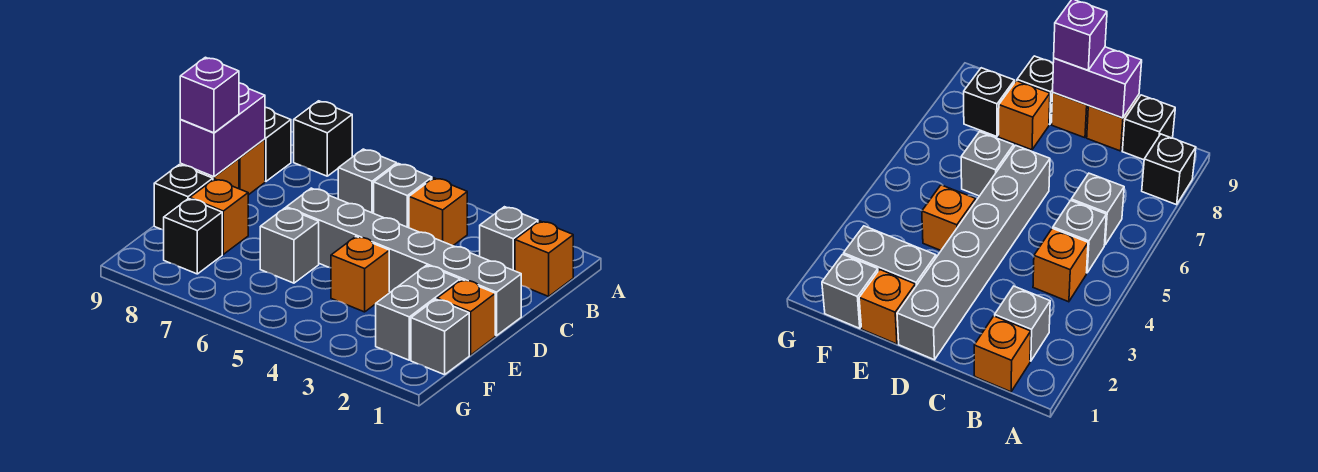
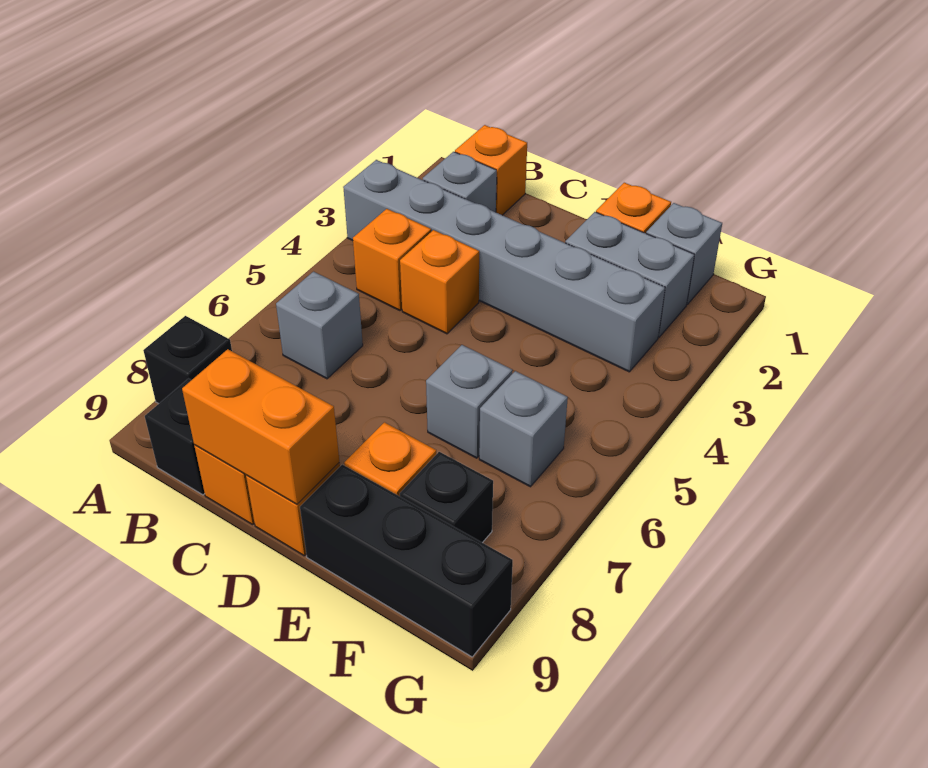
grey brick B5 level 1 -> grey brick F6 level 1
purple brick C9:D9 level 2 -> orange brick C9:D9 level 2
grey brick D1:D6 level 1 -> grey brick A3:F3 level 1
purple brick D9 level 3 -> none
orange brick E4 level 1 -> orange brick C4 level 1
black brick E9 level 1 -> black brick E9:G9 level 1

